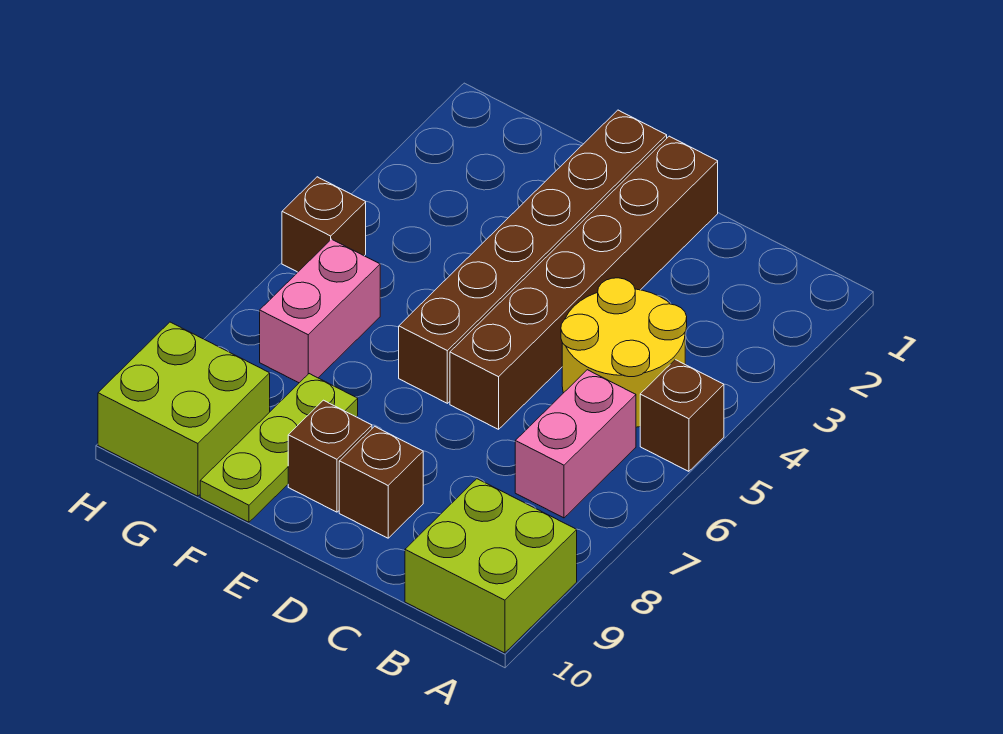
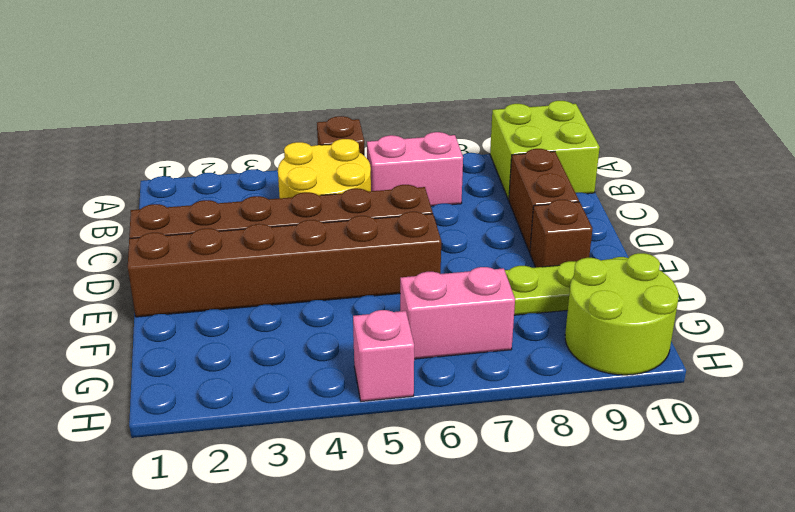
brown brick D9 level 1 -> brown brick C9:D9 level 1
lime brick G9:H10 level 1 -> lime round brick G9:H10 level 1
brown brick H5 level 1 -> pink brick H5 level 1

